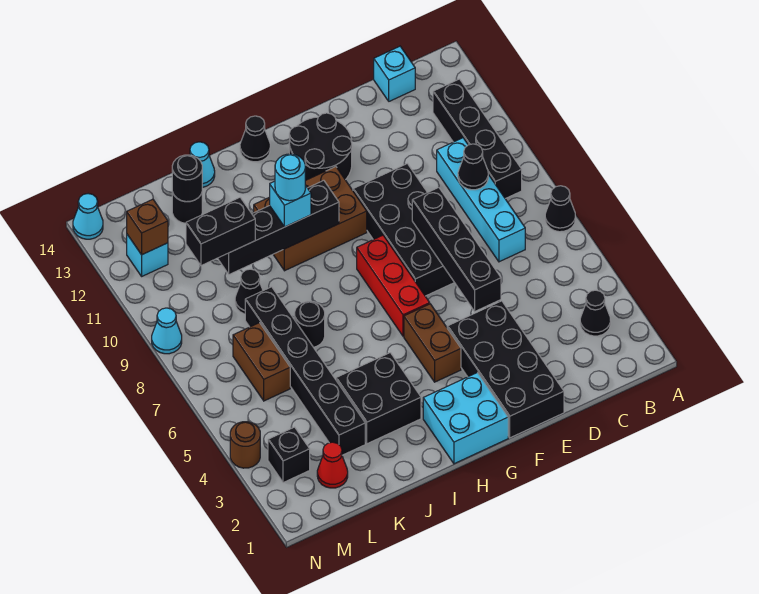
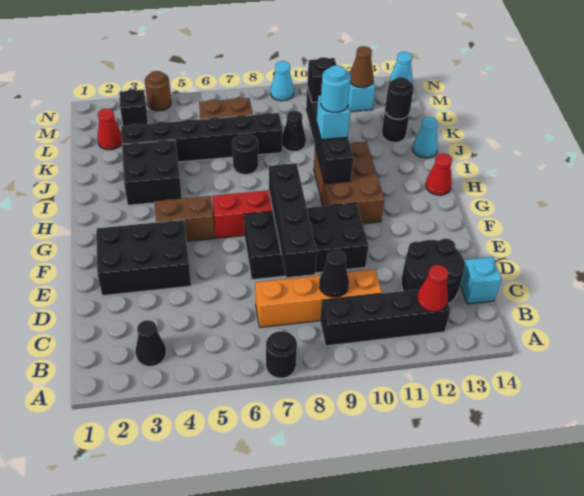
black cone A7 level 1 -> black round brick A7 level 1
none -> red cone B12 level 2
cyan brick C7:C10 level 1 -> orange brick C7:C10 level 1
black brick E1:F4 level 1 -> black brick E2:F4 level 1
black brick E5:E8 level 2 -> black brick D8:G8 level 2
black round brick F12:G13 level 1 -> black round brick C12:D13 level 1
cyan brick G1:H2 level 1 -> none
black cone H14 level 1 -> red cone H14 level 1
black brick K10:L10 level 3 -> black brick K10 level 3
brown brick M12 level 2 -> brown cone M12 level 2

